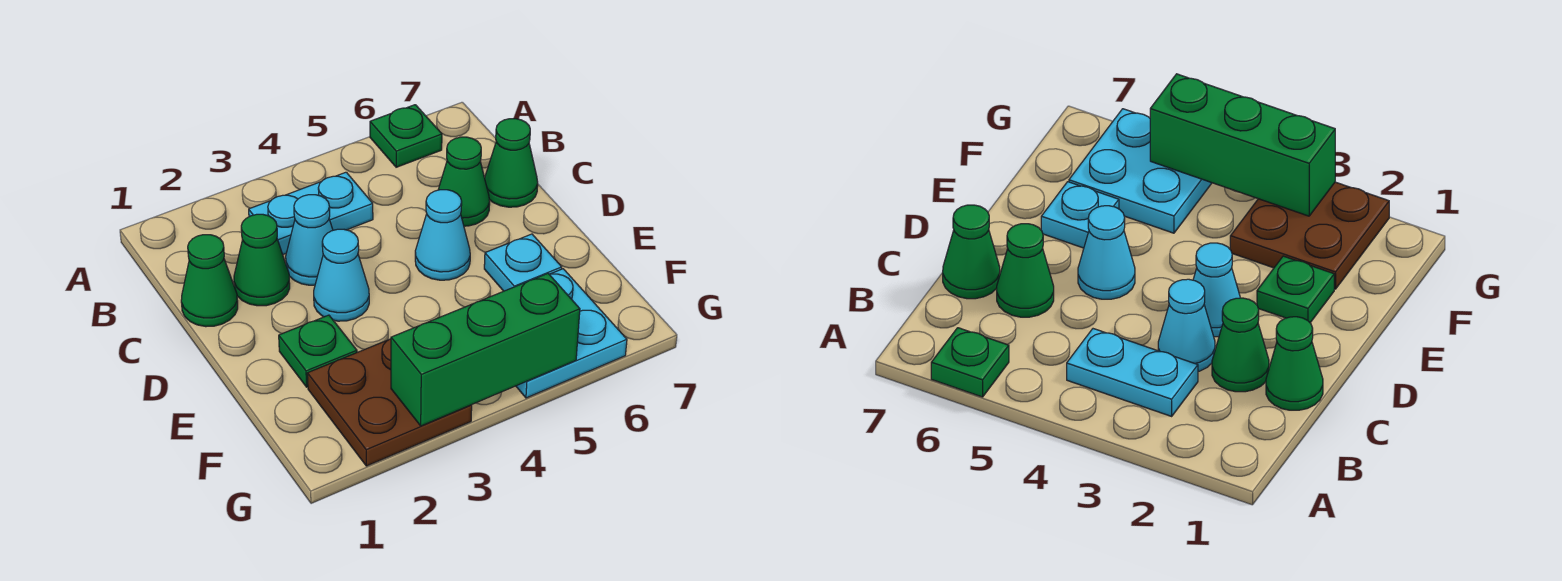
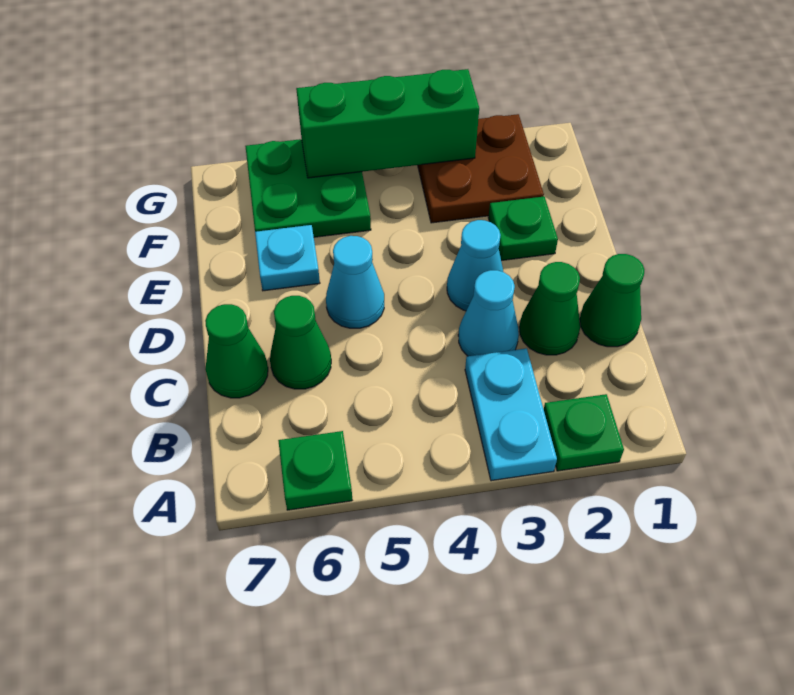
none -> green plate A2 level 1
cyan plate B3:B4 level 1 -> cyan plate A3:B3 level 1
cyan plate F5:G6 level 1 -> green plate F5:G6 level 1

